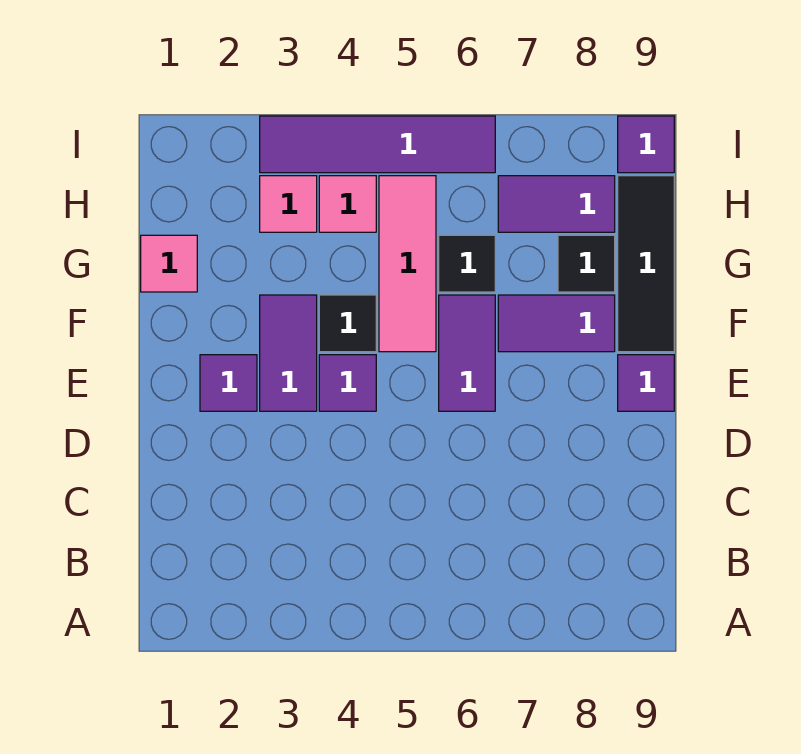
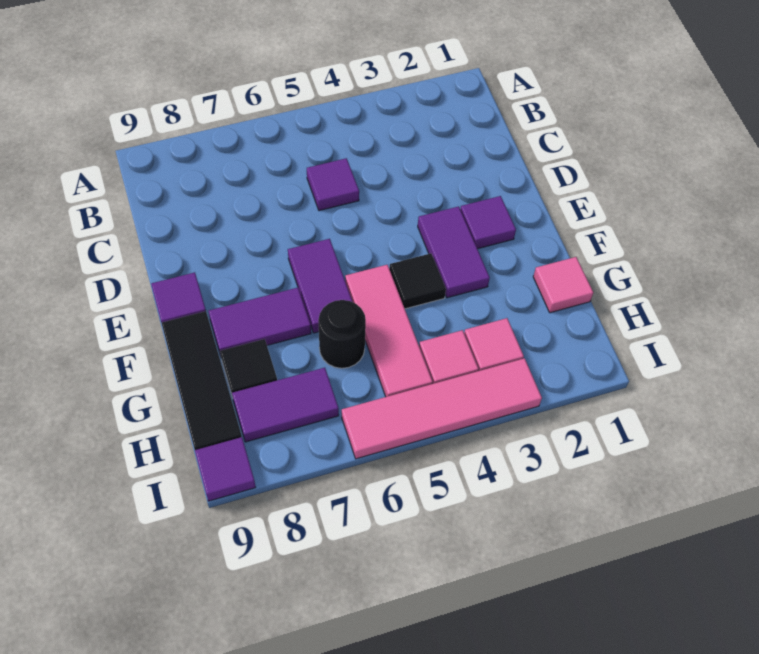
purple tile E4 level 1 -> purple tile C5 level 1
black tile G6 level 1 -> black round brick G6 level 1
purple tile I3:I6 level 1 -> pink tile I3:I6 level 1

